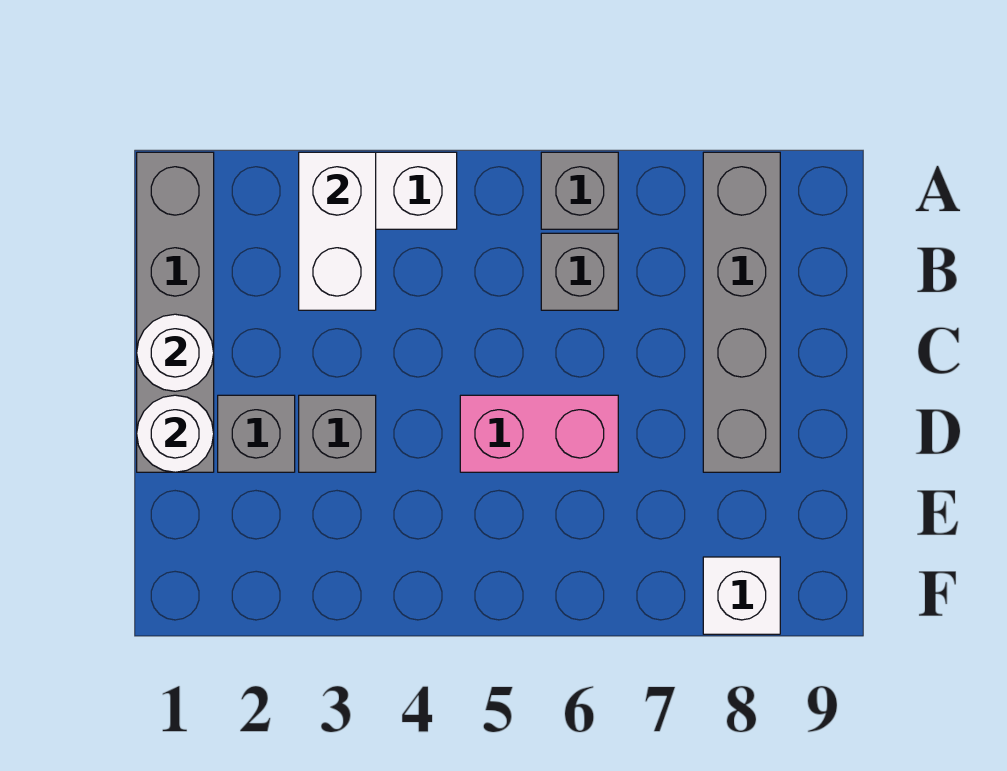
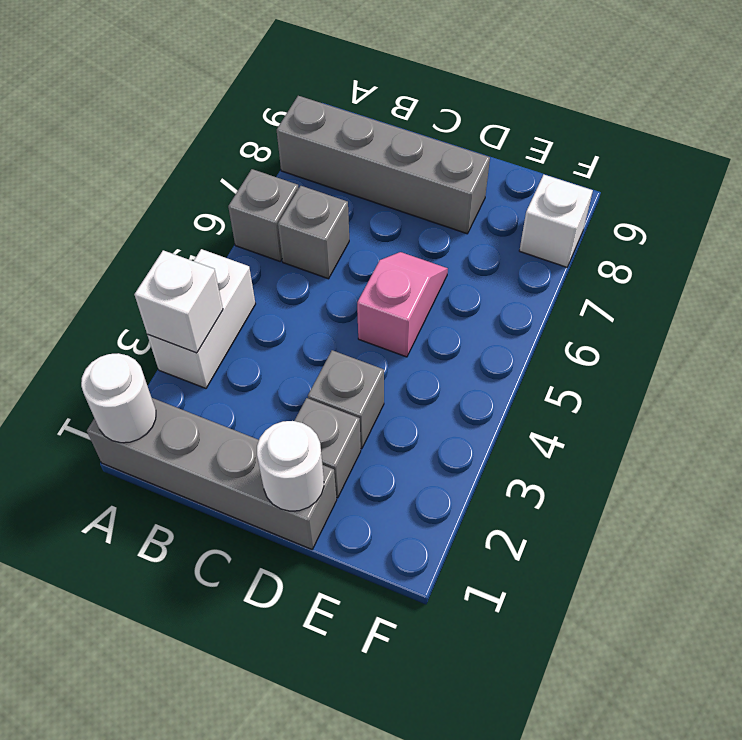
white brick A3:B3 level 2 -> white brick A3 level 2
white round brick C1 level 2 -> white round brick A1 level 2
pink brick D5:D6 level 1 -> pink slope D5:D6 level 1 top 5

